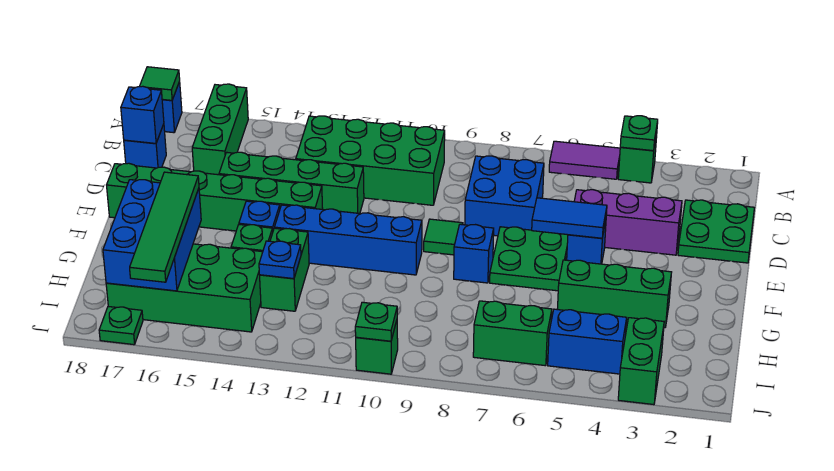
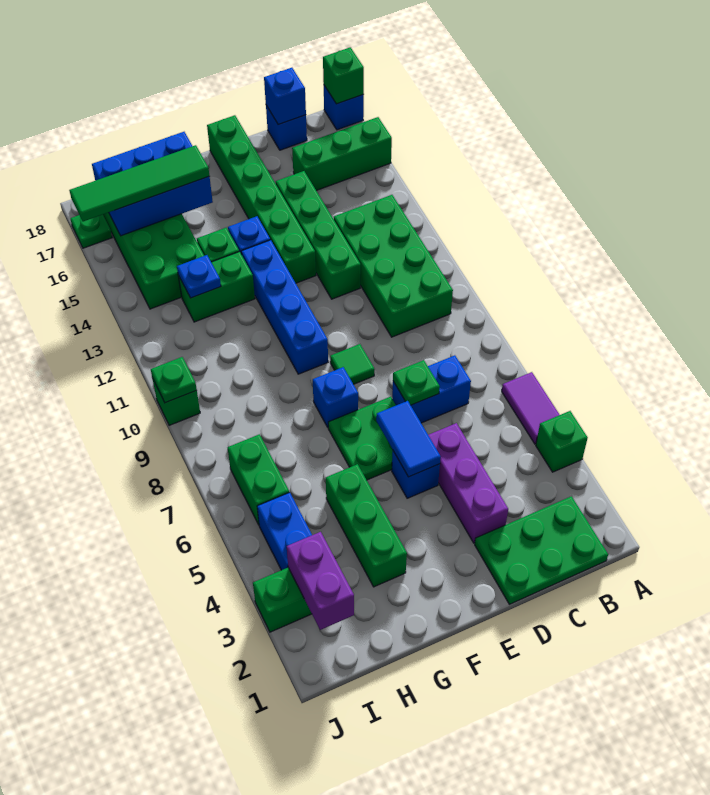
green plate A4 level 2 -> green plate D7 level 2
green tile A18 level 2 -> green brick A18 level 2
green plate C1:D2 level 1 -> green plate B1:D2 level 1
blue brick C7:D8 level 1 -> blue brick C7:D7 level 1
none -> purple brick I2:I3 level 2

